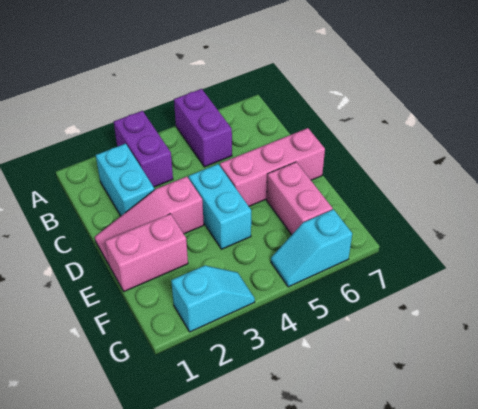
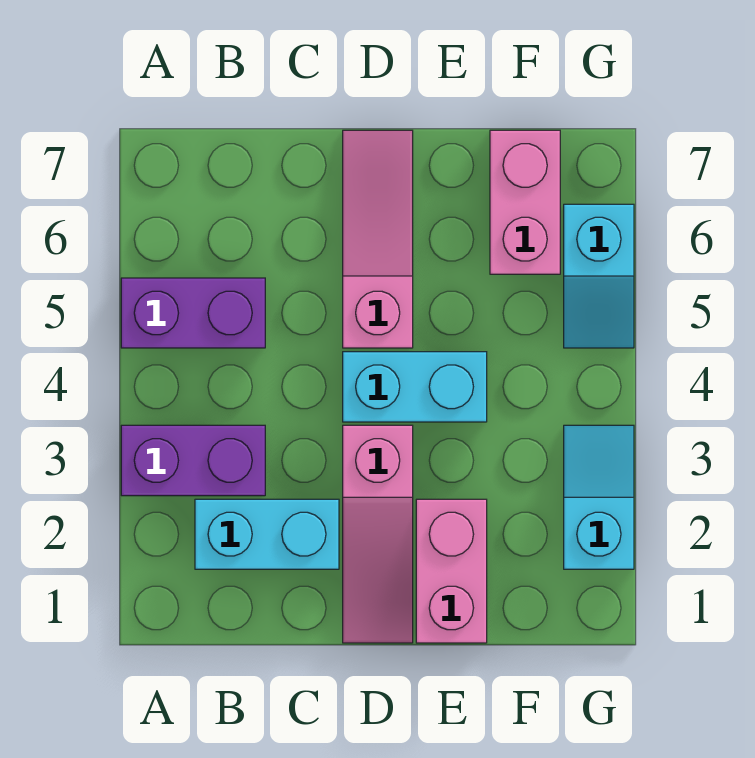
pink brick D5:D7 level 1 -> pink slope D5:D7 level 1 top 5
pink brick E6:F6 level 1 -> pink brick F6:F7 level 1

